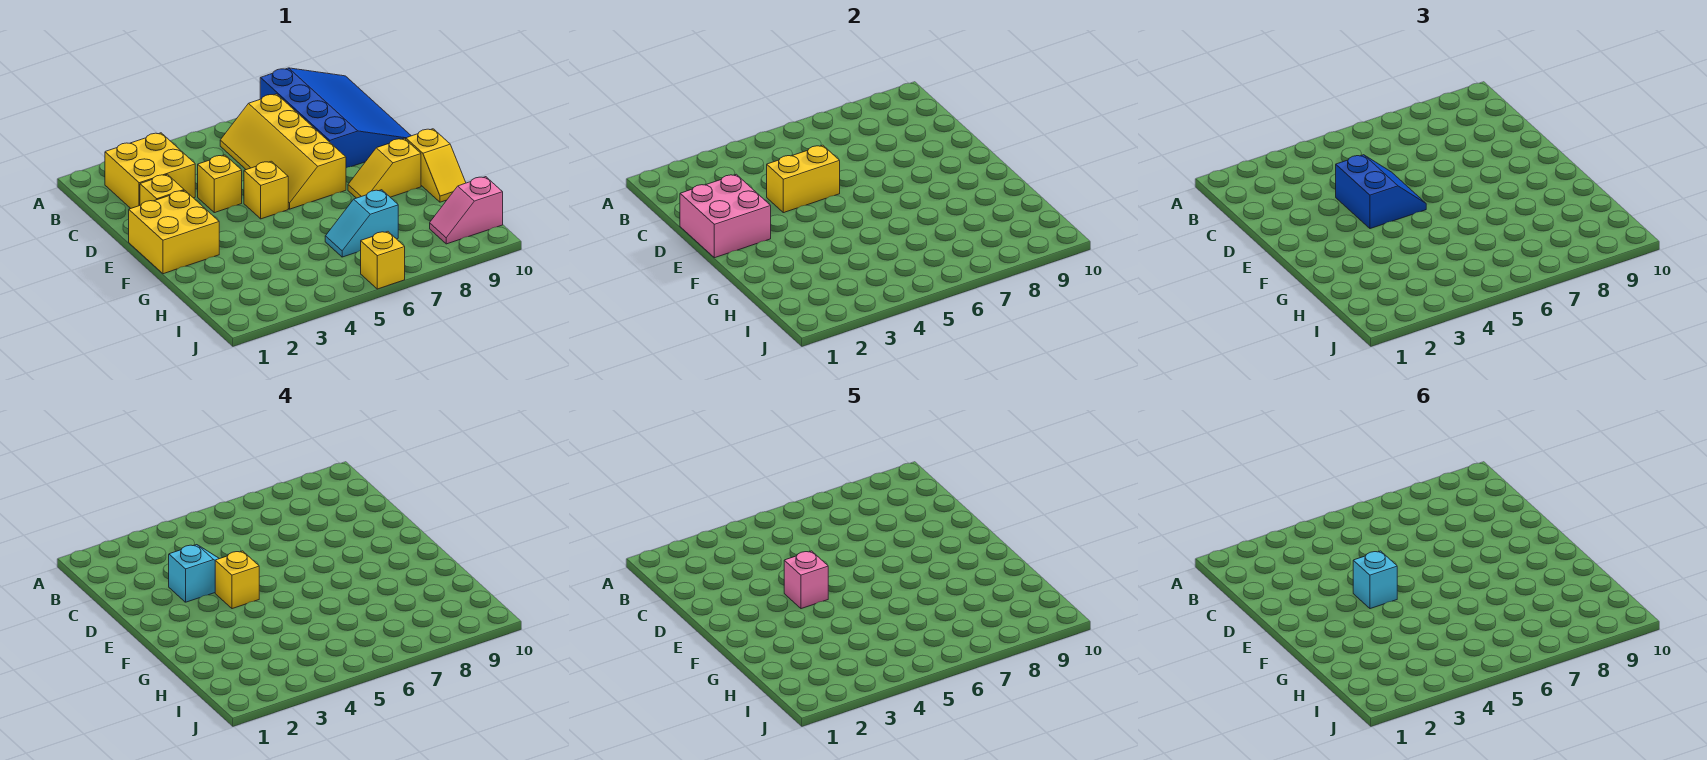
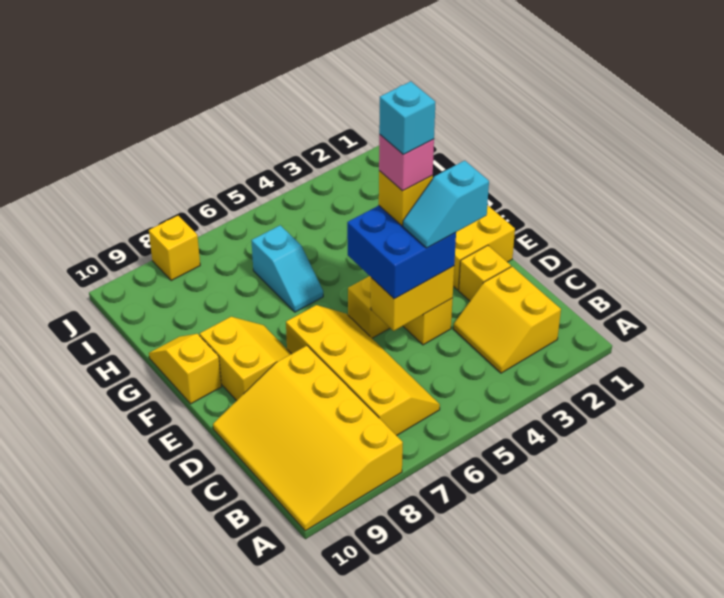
blue slope A8:D10 level 1 top 8 -> yellow slope A8:D10 level 1 top 8
yellow brick B2:C3 level 1 -> yellow slope B2:C3 level 1 top 2
pink brick D1:E2 level 2 -> none
blue slope D4:E5 level 3 top 4 -> blue brick D4:E5 level 3
yellow slope F8:F9 level 1 top 9 -> yellow slope E8:F9 level 1 top 9
cyan slope H6:H7 level 1 top 7 -> cyan slope G6:H6 level 1 top H
pink slope I9:I10 level 1 top 10 -> none
yellow brick J6 level 1 -> yellow brick J8 level 1

